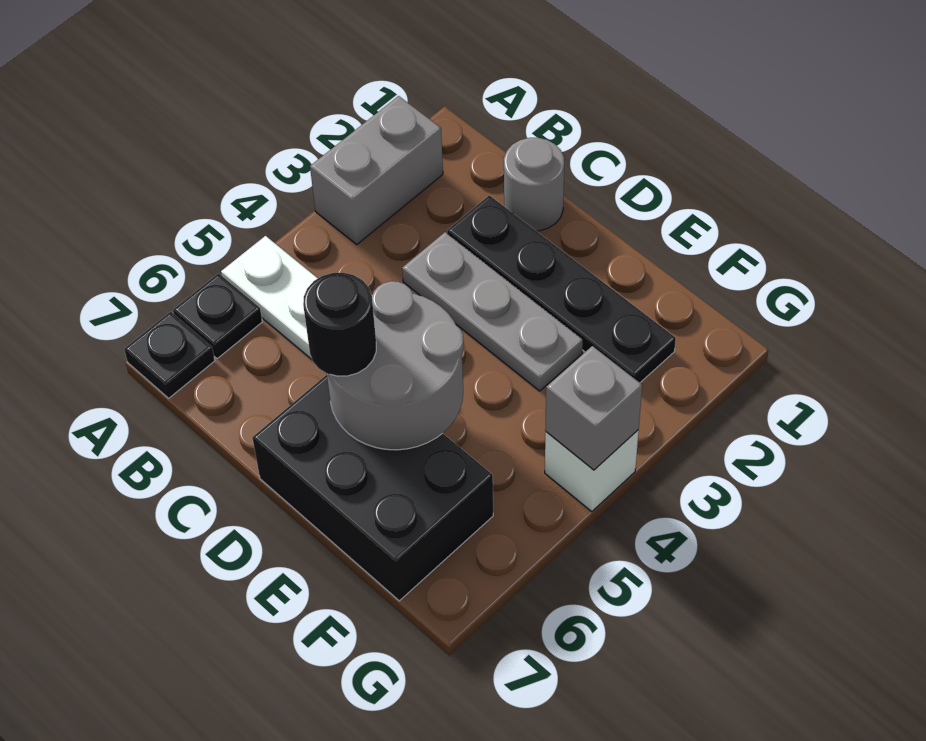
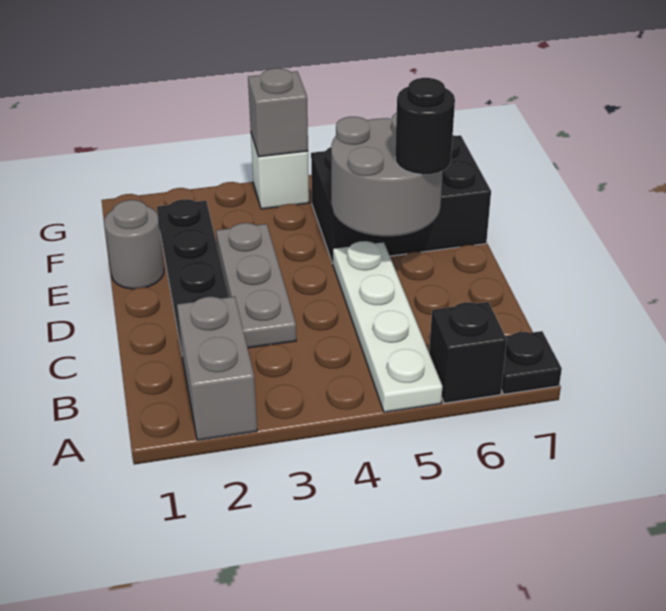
grey brick A2:A3 level 1 -> grey brick A2:B2 level 1
black plate A6 level 1 -> black brick A6 level 1
grey round brick C1 level 1 -> grey round brick E1 level 1
black brick D6:F7 level 1 -> black brick E5:F7 level 1

